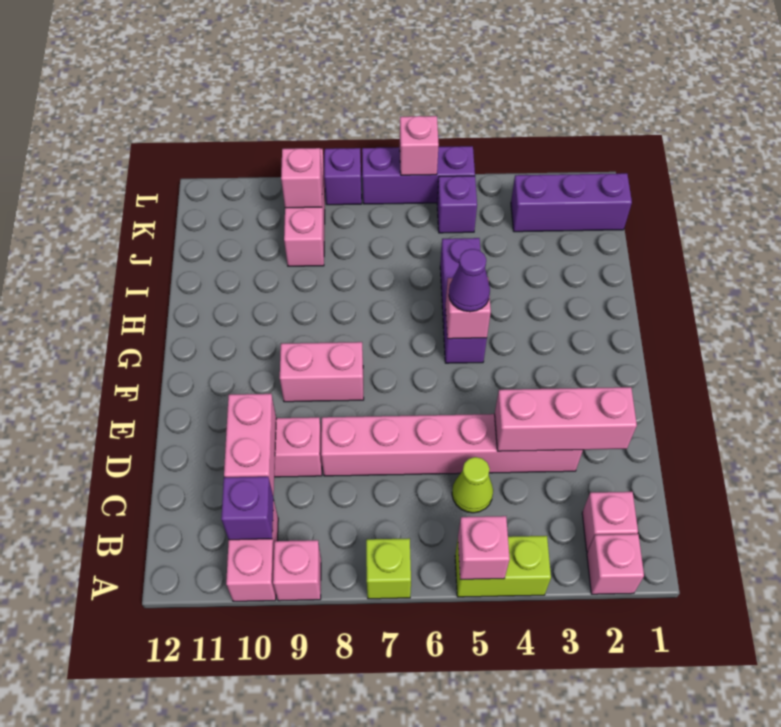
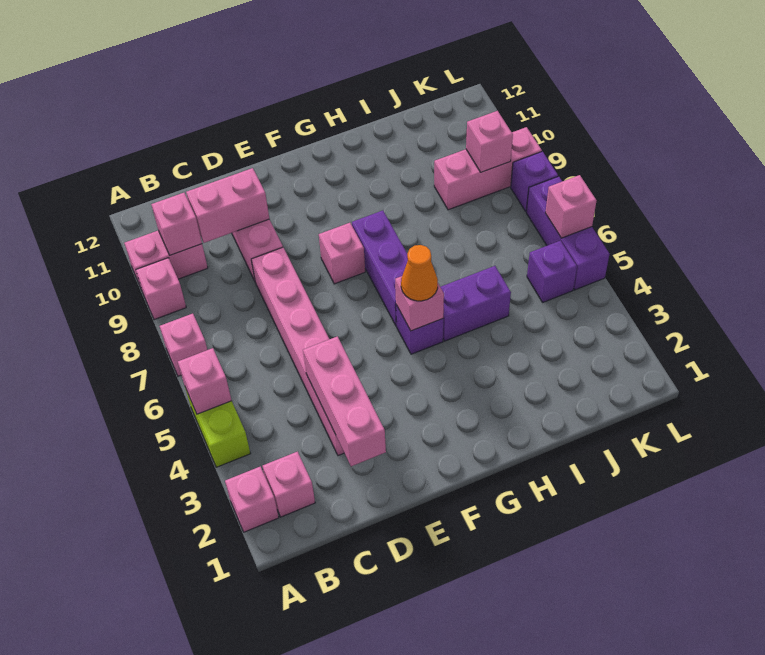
lime brick A7 level 1 -> pink brick A7 level 1
purple brick B10 level 2 -> pink brick B10 level 2
lime cone C5 level 1 -> none
pink brick F8:F9 level 1 -> pink brick F8 level 1
purple cone G5 level 3 -> orange cone G5 level 3
purple brick K1:K3 level 1 -> purple brick G6:G8 level 1

